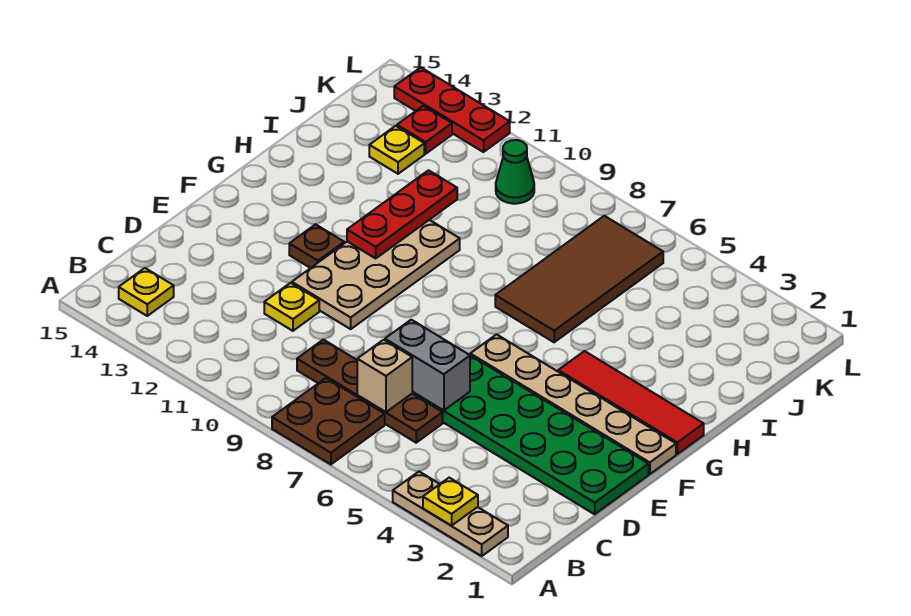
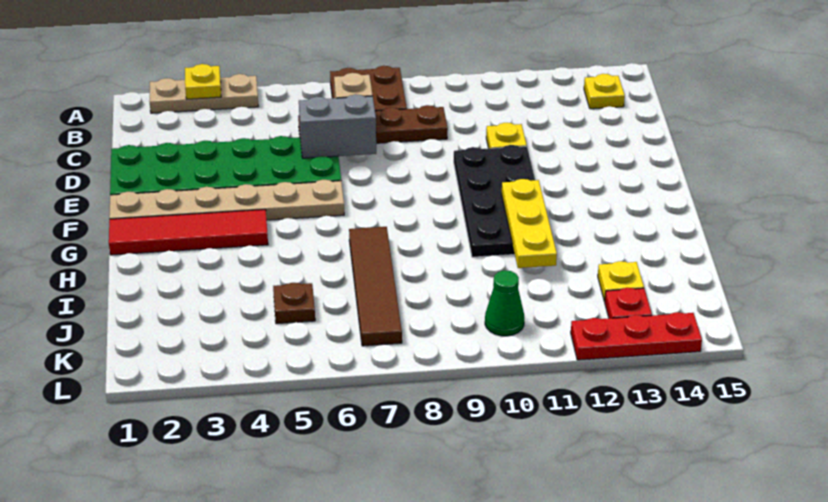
tan plate E10:H11 level 1 -> black plate E10:H11 level 1
brown plate F12 level 1 -> brown plate J5 level 1
red plate G11:I11 level 2 -> yellow plate G11:I11 level 2
brown tile H6:K7 level 1 -> brown tile H7:K7 level 1

